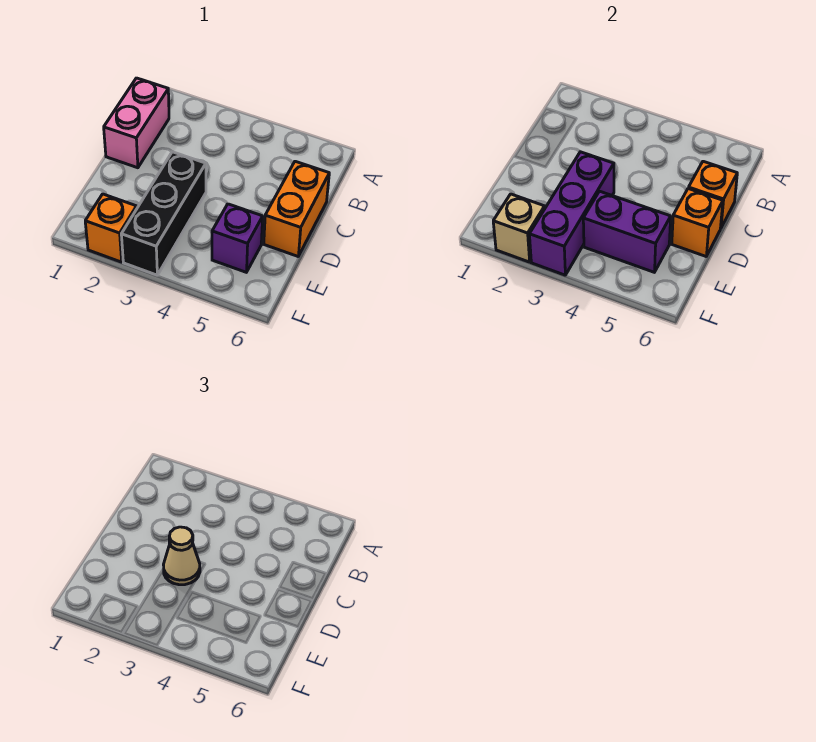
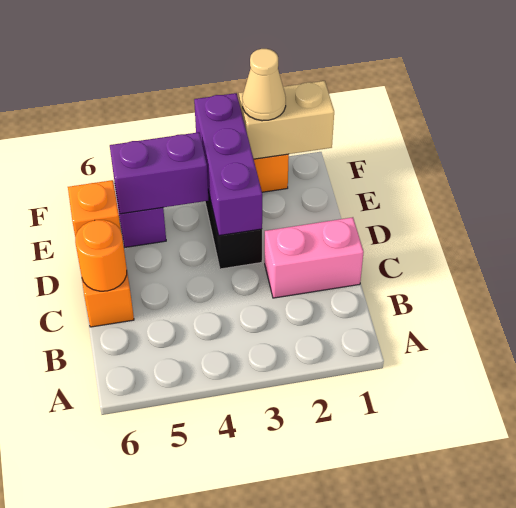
pink brick B1:C1 level 1 -> pink brick C1:C2 level 1
orange brick C6 level 2 -> orange round brick C6 level 2
tan cone D3 level 3 -> tan cone F2 level 3
tan brick F2 level 2 -> tan brick F1:F2 level 2

